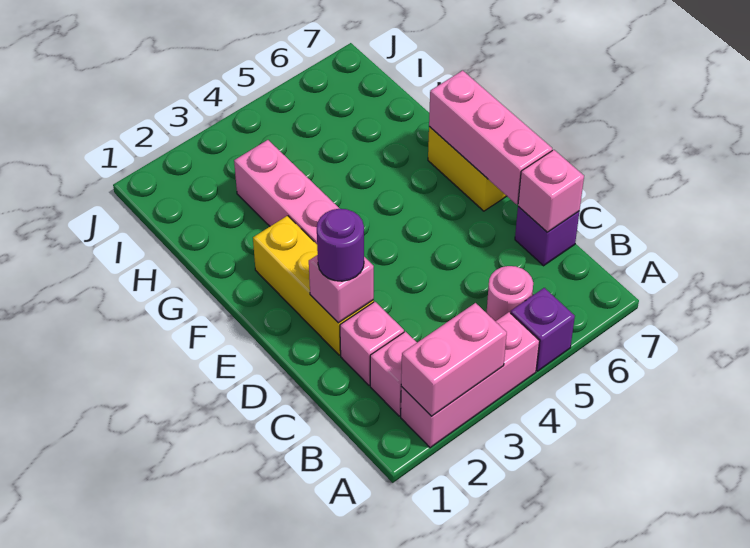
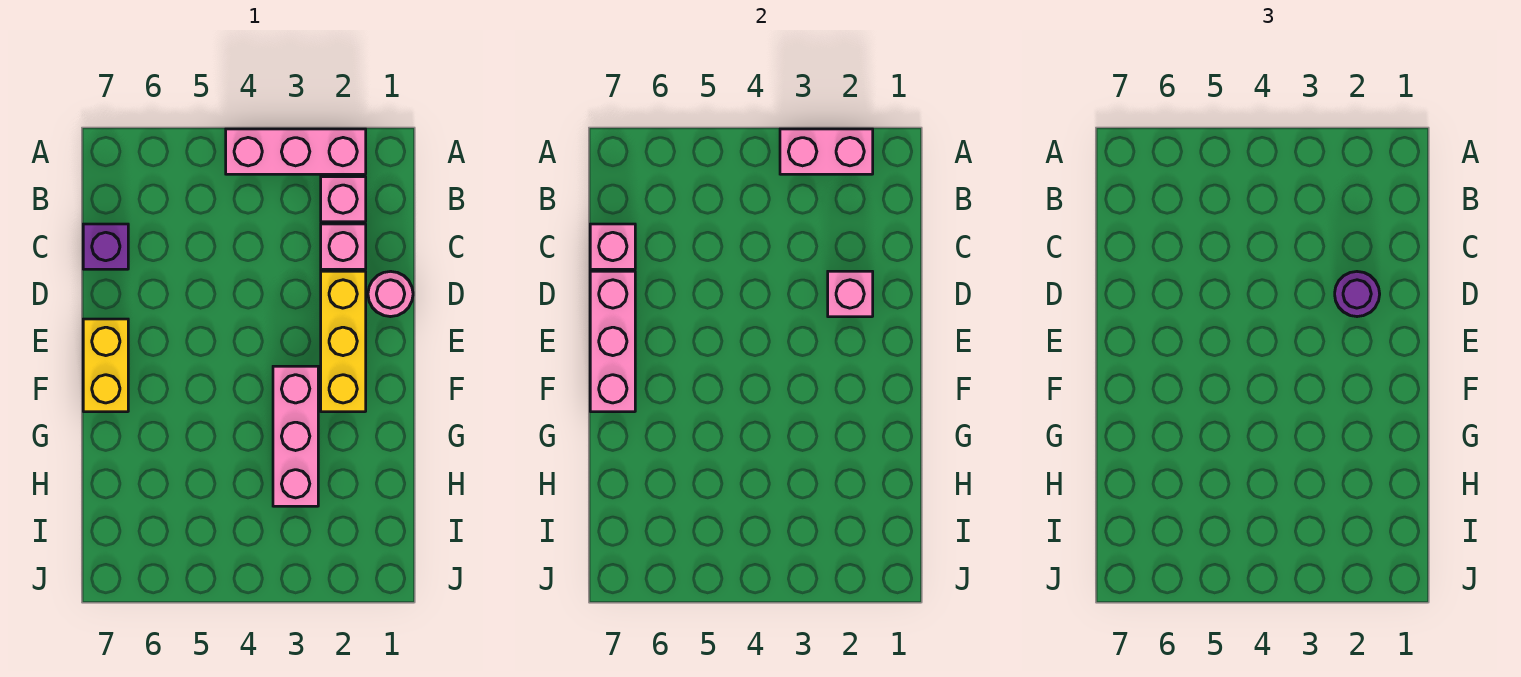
purple brick A5 level 1 -> none
pink round brick B5 level 1 -> pink round brick D1 level 1

